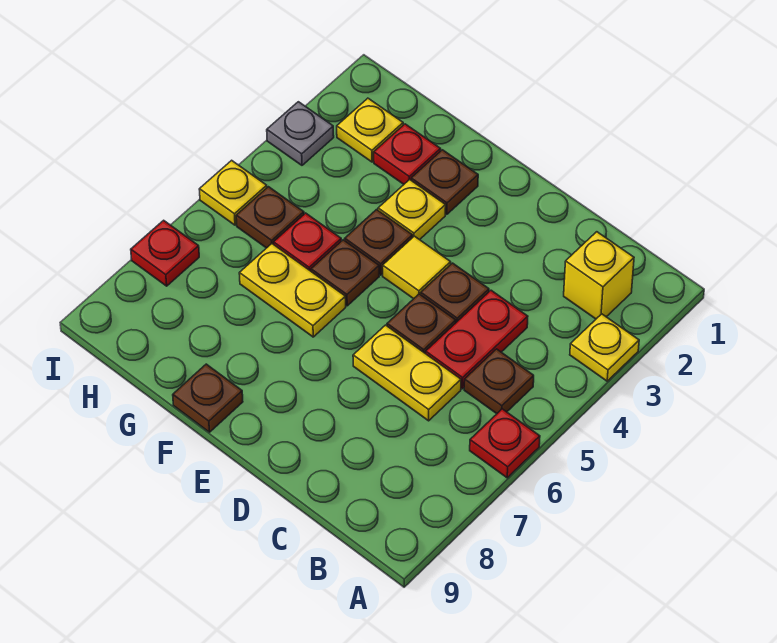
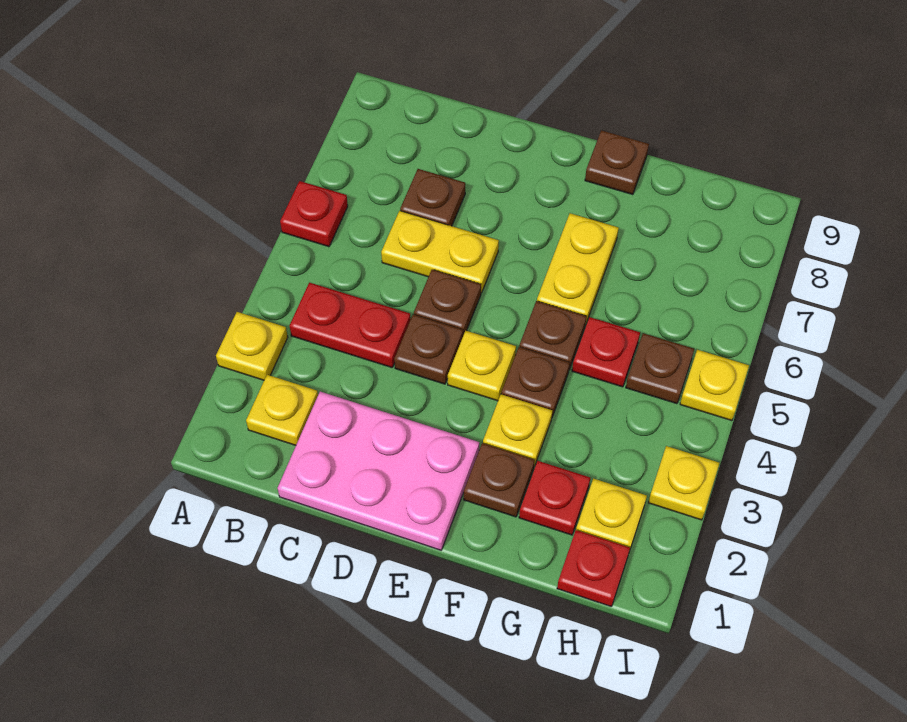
yellow brick B2 level 1 -> yellow plate B2 level 1
brown plate B5 level 1 -> brown plate C7 level 1
none -> pink plate C1:E2 level 1
red plate C4:C5 level 1 -> red plate B4:C4 level 1
yellow tile E4 level 1 -> yellow plate E4 level 1
yellow plate F6:G6 level 1 -> yellow plate F6:F7 level 1
grey plate I3 level 1 -> yellow plate I3 level 1
red plate I7 level 1 -> red plate H1 level 1

